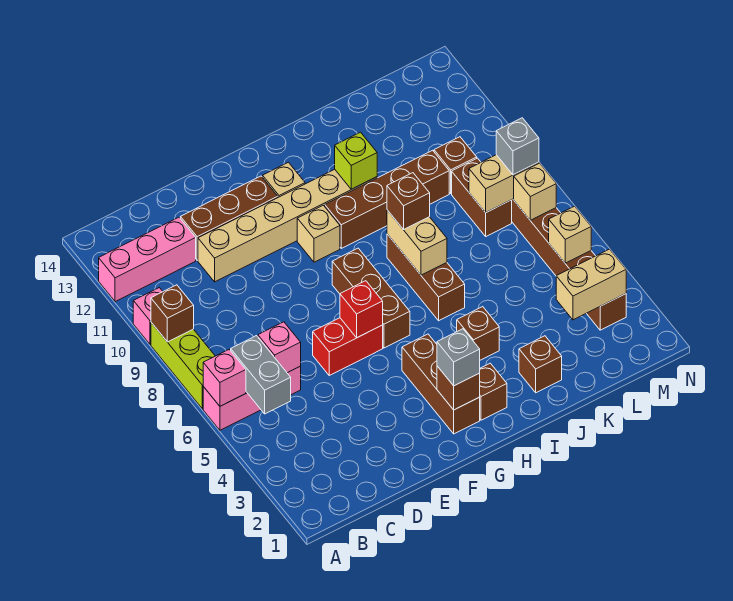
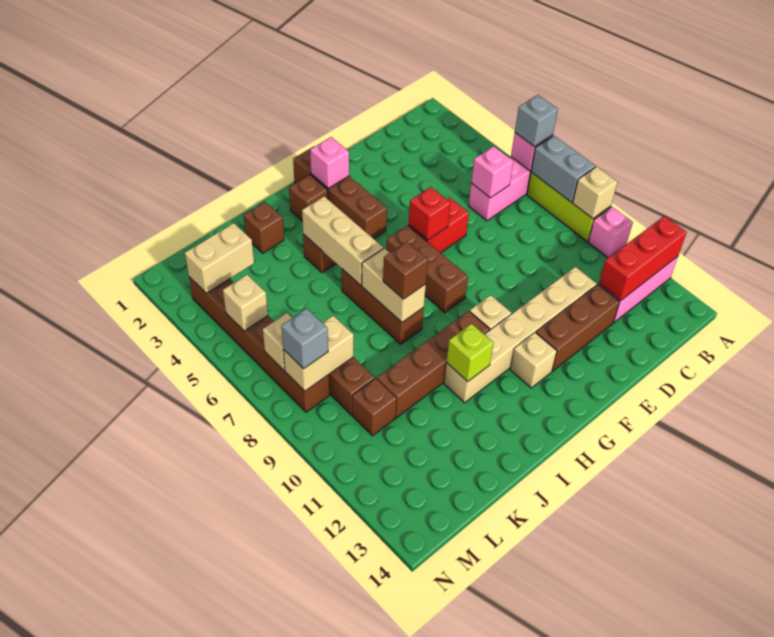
brown brick A9 level 2 -> tan brick A9 level 2
none -> red brick A12:C12 level 2
grey brick B5:B6 level 2 -> grey brick A7:A8 level 2
brown brick G2:G4 level 1 -> brown brick G1:G4 level 1
brown brick G2 level 2 -> pink brick G2 level 2
grey brick G2 level 3 -> grey brick A6 level 3
none -> tan brick I4:I6 level 2

